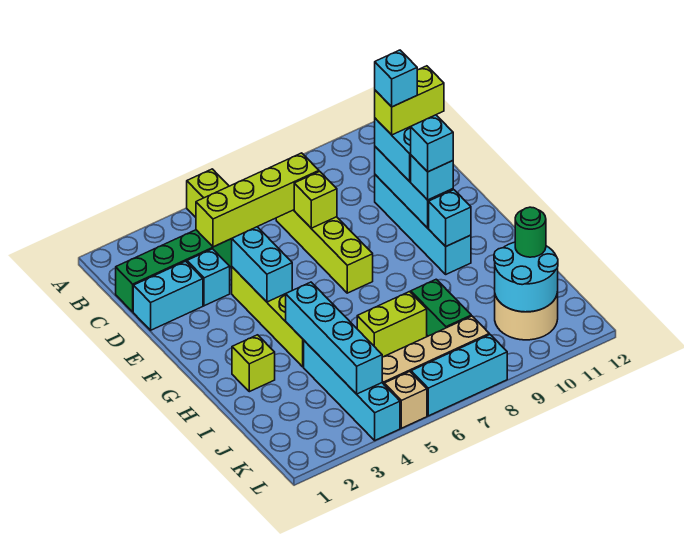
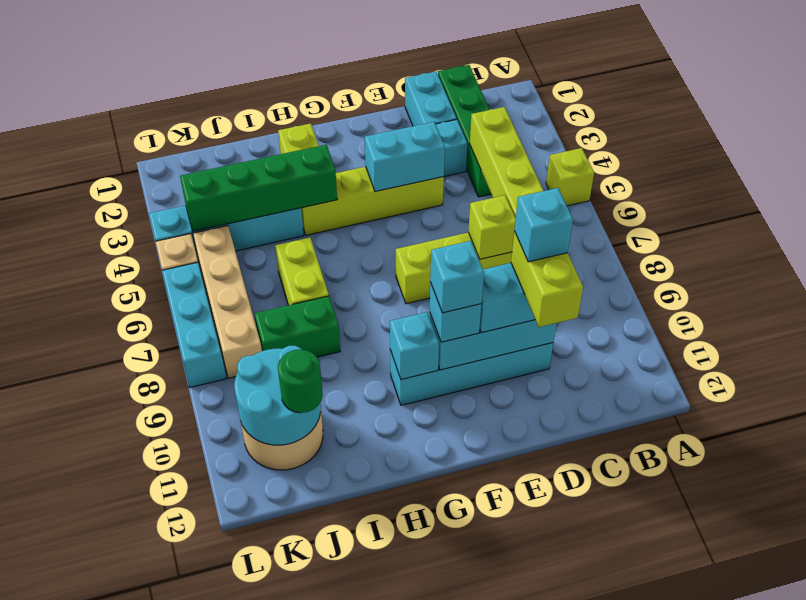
cyan brick H4:K4 level 2 -> green brick H4:K4 level 2

